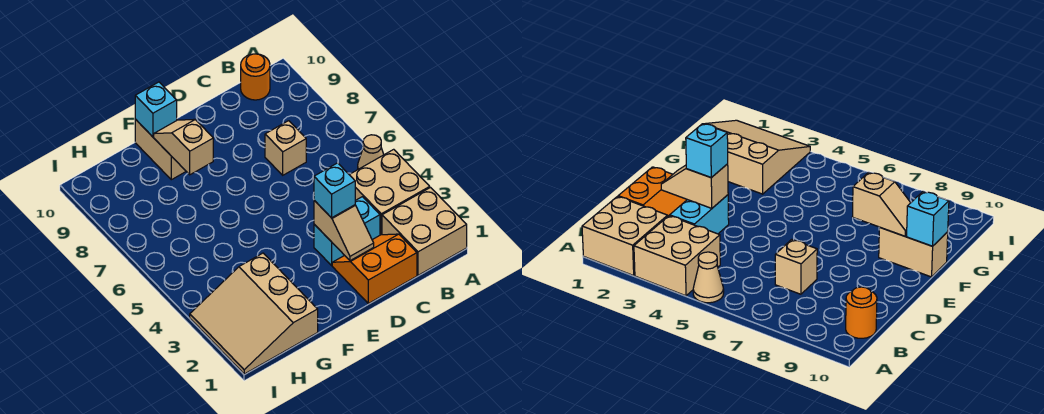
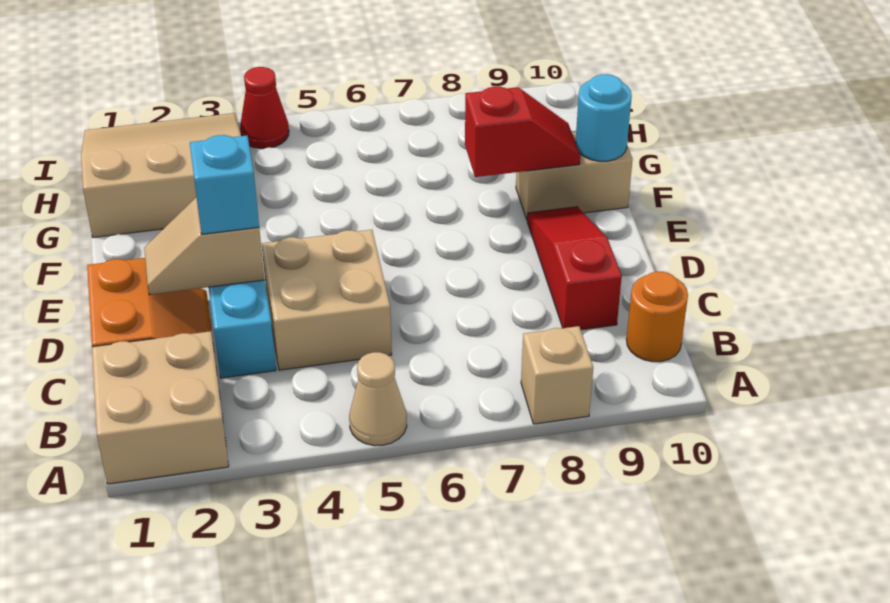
tan brick A3:B4 level 1 -> tan brick C4:D5 level 1
tan brick C7 level 1 -> tan brick A8 level 1
none -> red slope C9:E9 level 1 top C
tan slope F8:F9 level 2 top 8 -> red slope F8:F9 level 2 top 8
cyan brick F10 level 2 -> cyan round brick F10 level 2
none -> red cone I4 level 1

